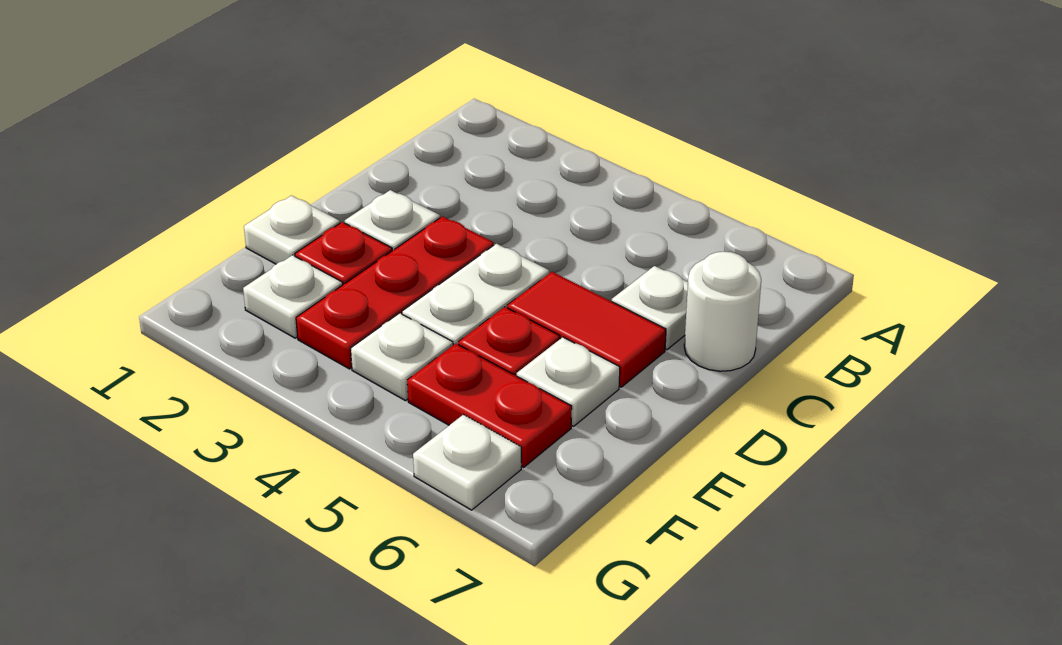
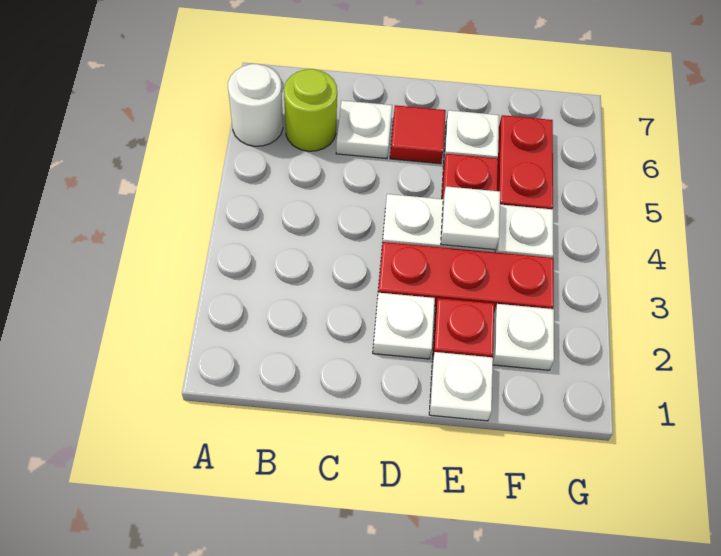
none -> lime round brick B6 level 1
white round brick C7 level 1 -> white round brick A6 level 1
red tile D5:D6 level 1 -> red tile D6 level 1
white plate G6 level 1 -> white plate E4 level 2

